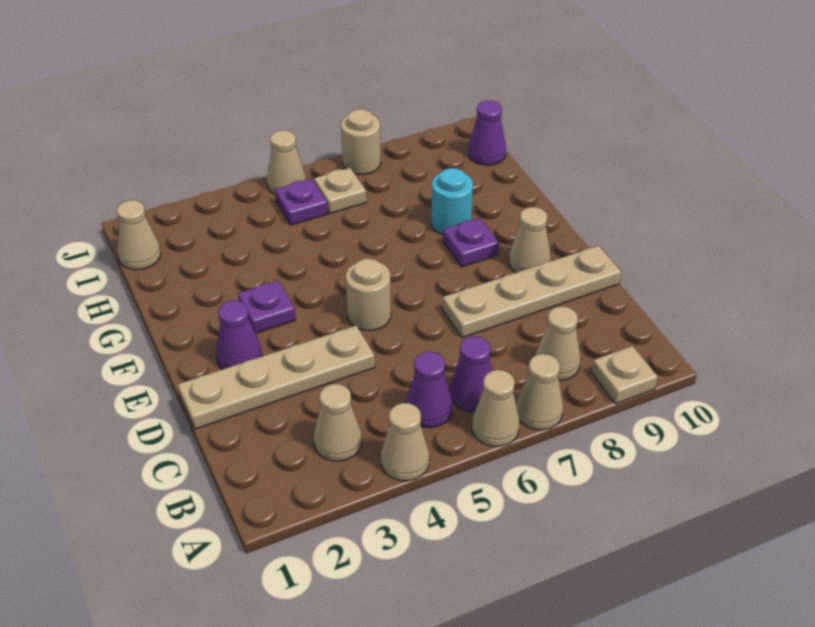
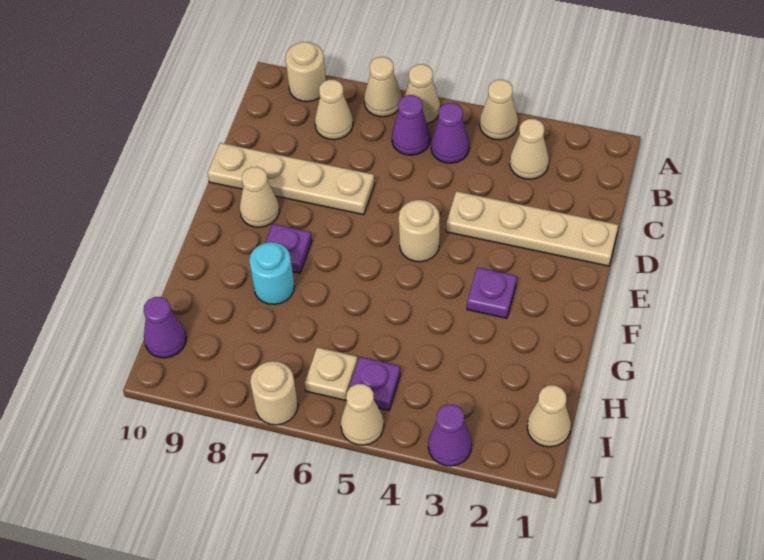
tan plate A9 level 1 -> tan round brick A9 level 1
purple cone E2 level 1 -> purple cone J3 level 1

